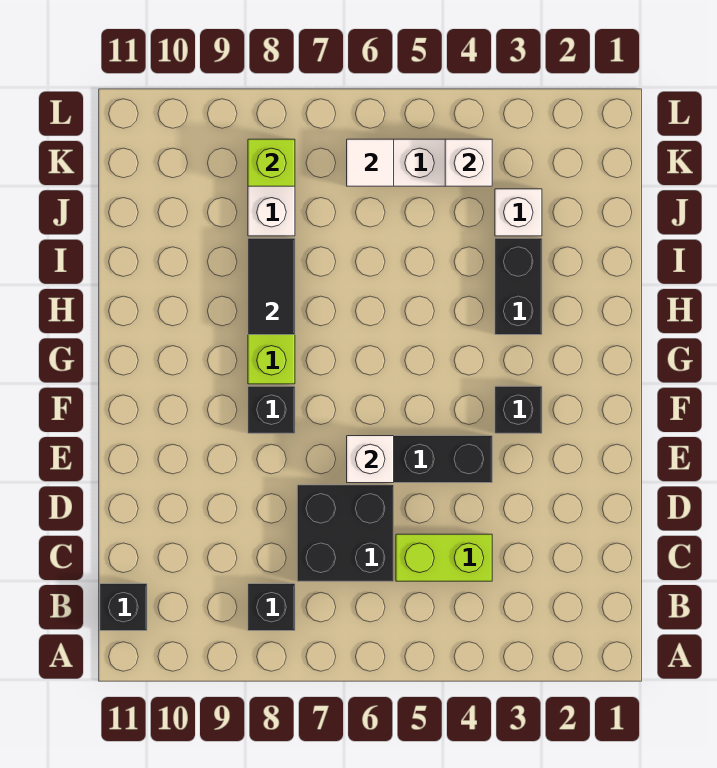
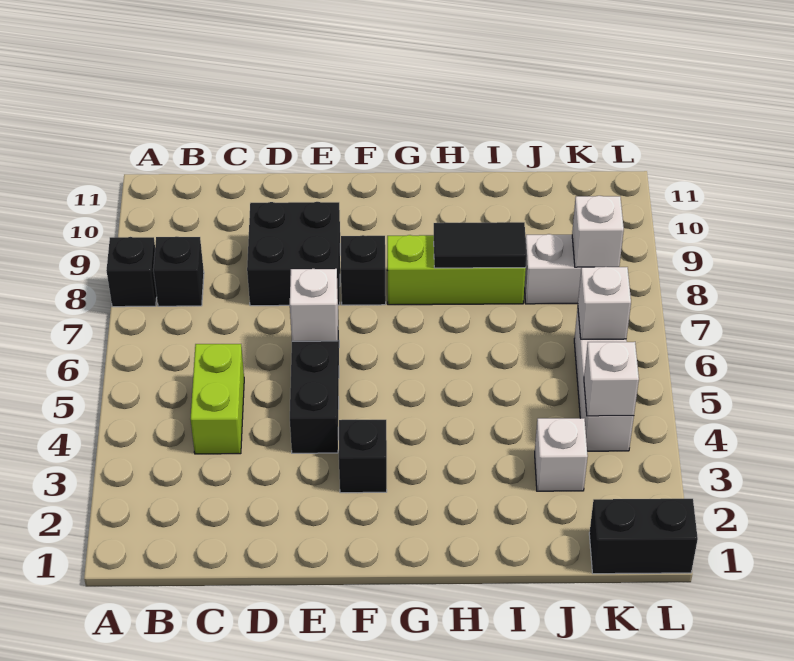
black brick B11 level 1 -> black brick A8 level 1
black brick C6:D7 level 1 -> black brick D8:E9 level 1
black brick H3:I3 level 1 -> black brick K1:L1 level 1
white tile K6 level 2 -> white brick K6 level 2
lime brick K8 level 2 -> white brick K8 level 2

